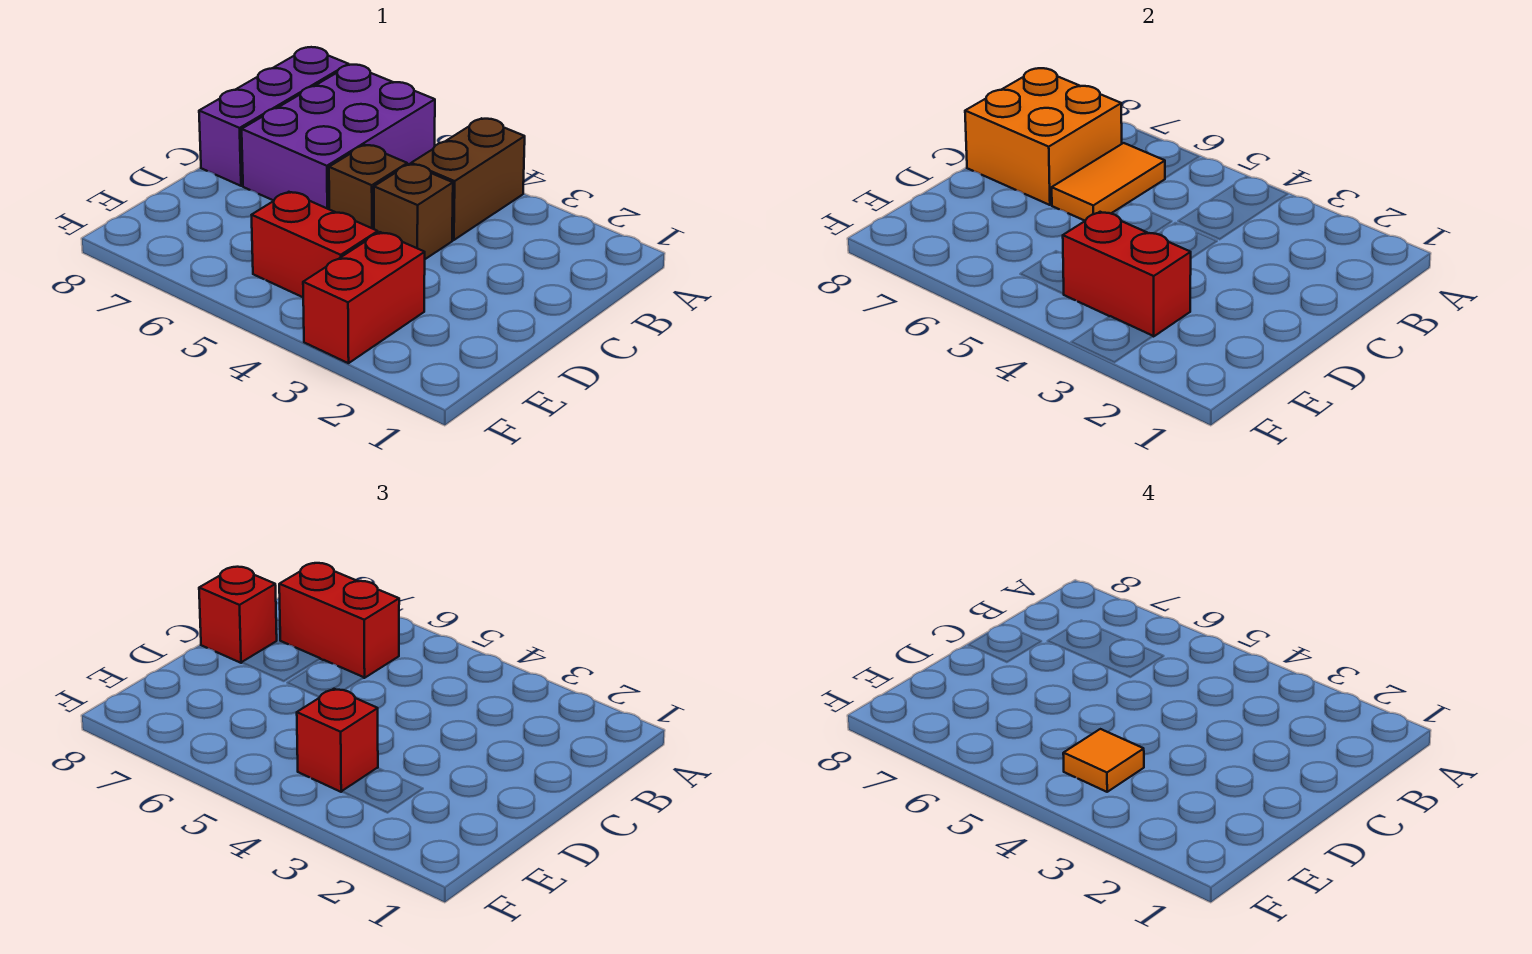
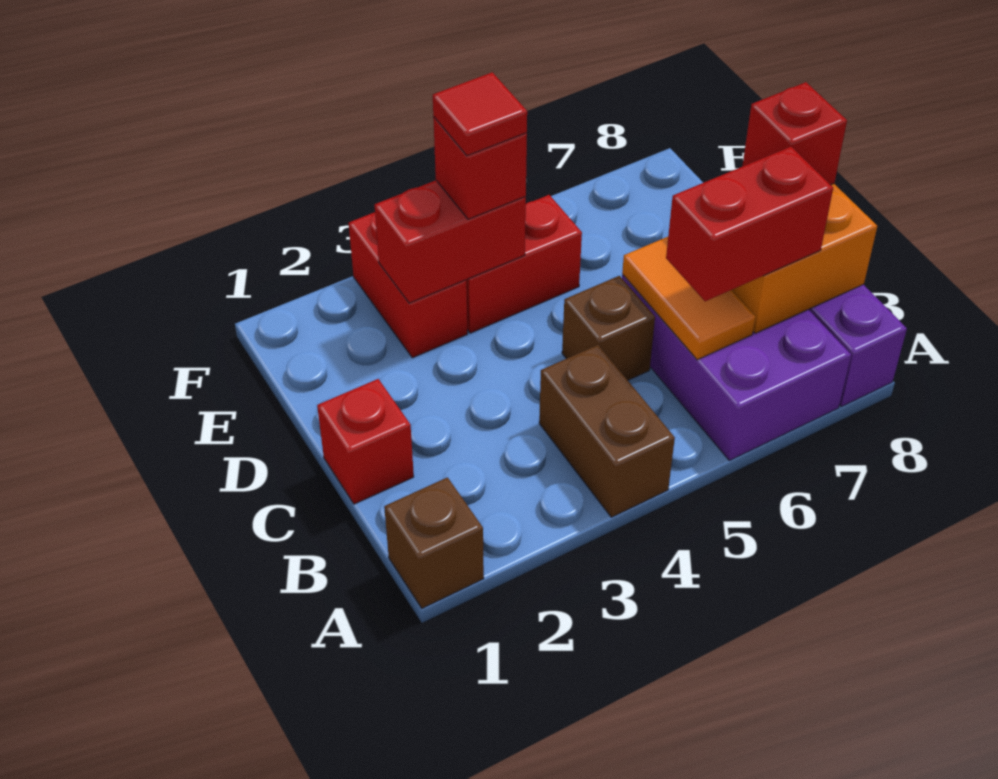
none -> red brick C1 level 1
brown brick C4 level 1 -> brown brick A1 level 1
orange tile E4 level 4 -> red tile E4 level 4

